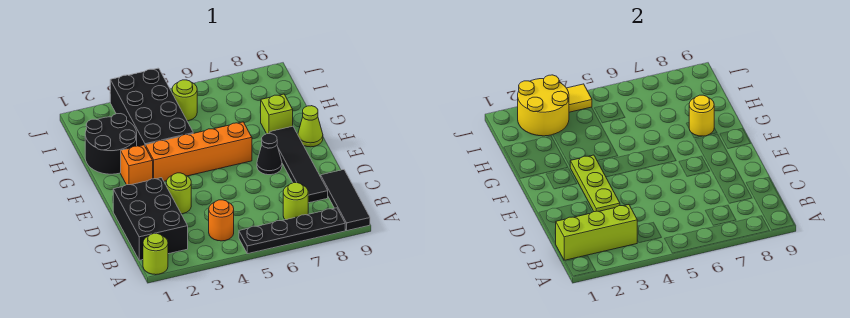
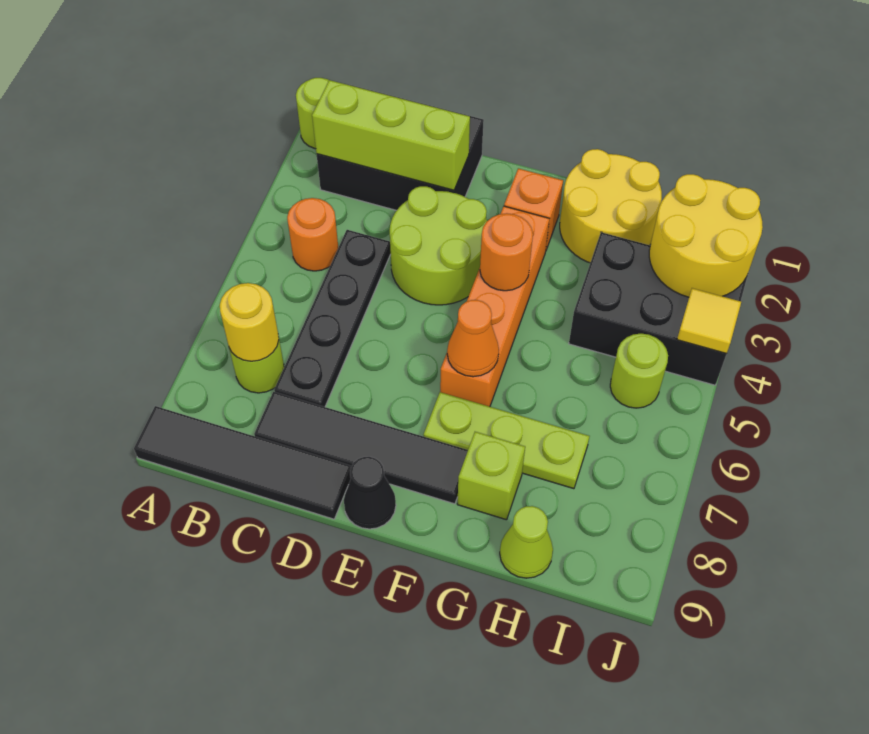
black plate A5:A8 level 1 -> black plate C4:C7 level 1
black tile A9:C9 level 1 -> black tile A9:D9 level 1
lime brick B1:B3 level 2 -> lime brick B2:D2 level 2
lime round brick D3 level 1 -> lime round brick D3:E4 level 1
lime plate D3:F3 level 2 -> lime plate F7:H7 level 1
black cone E7 level 1 -> black cone E9 level 1
none -> orange round brick F4 level 2
none -> orange cone F6 level 2
lime cone F9 level 1 -> lime cone H9 level 1
black round brick G1:H2 level 1 -> yellow round brick G1:H2 level 1
black brick G3:J4 level 1 -> black brick H3:J4 level 1
yellow round brick G8 level 2 -> yellow round brick B7 level 2

